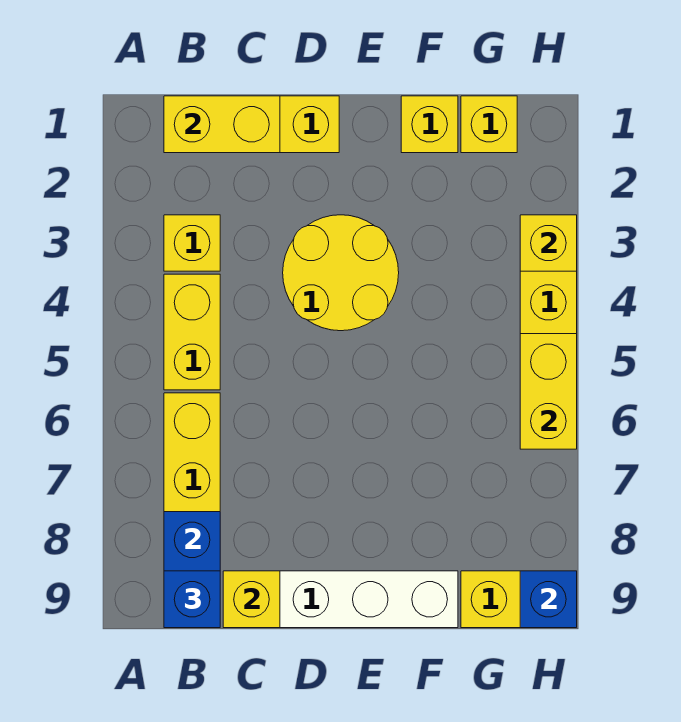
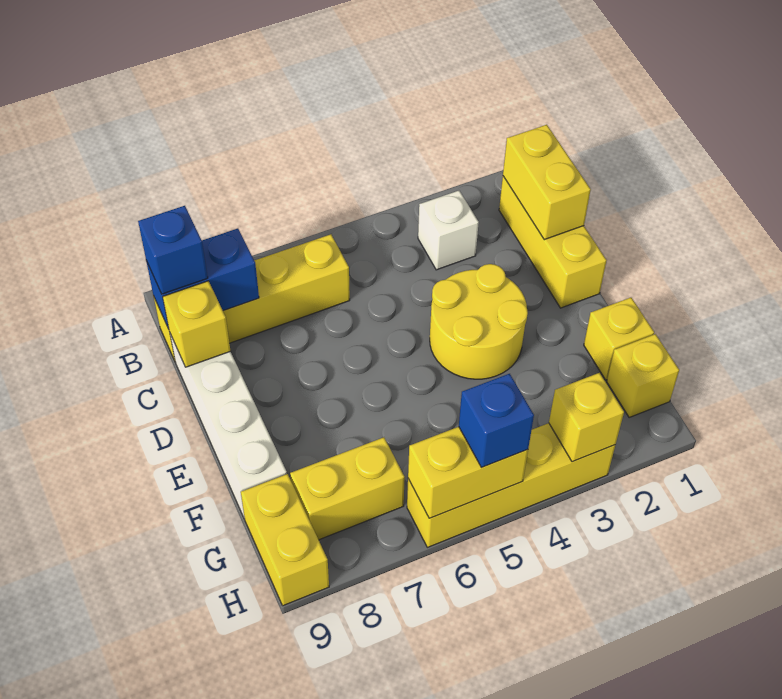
yellow brick B3 level 1 -> white brick B3 level 1
yellow brick B4:B5 level 1 -> yellow brick G7:G8 level 1
blue brick H9 level 2 -> blue brick H5 level 3

